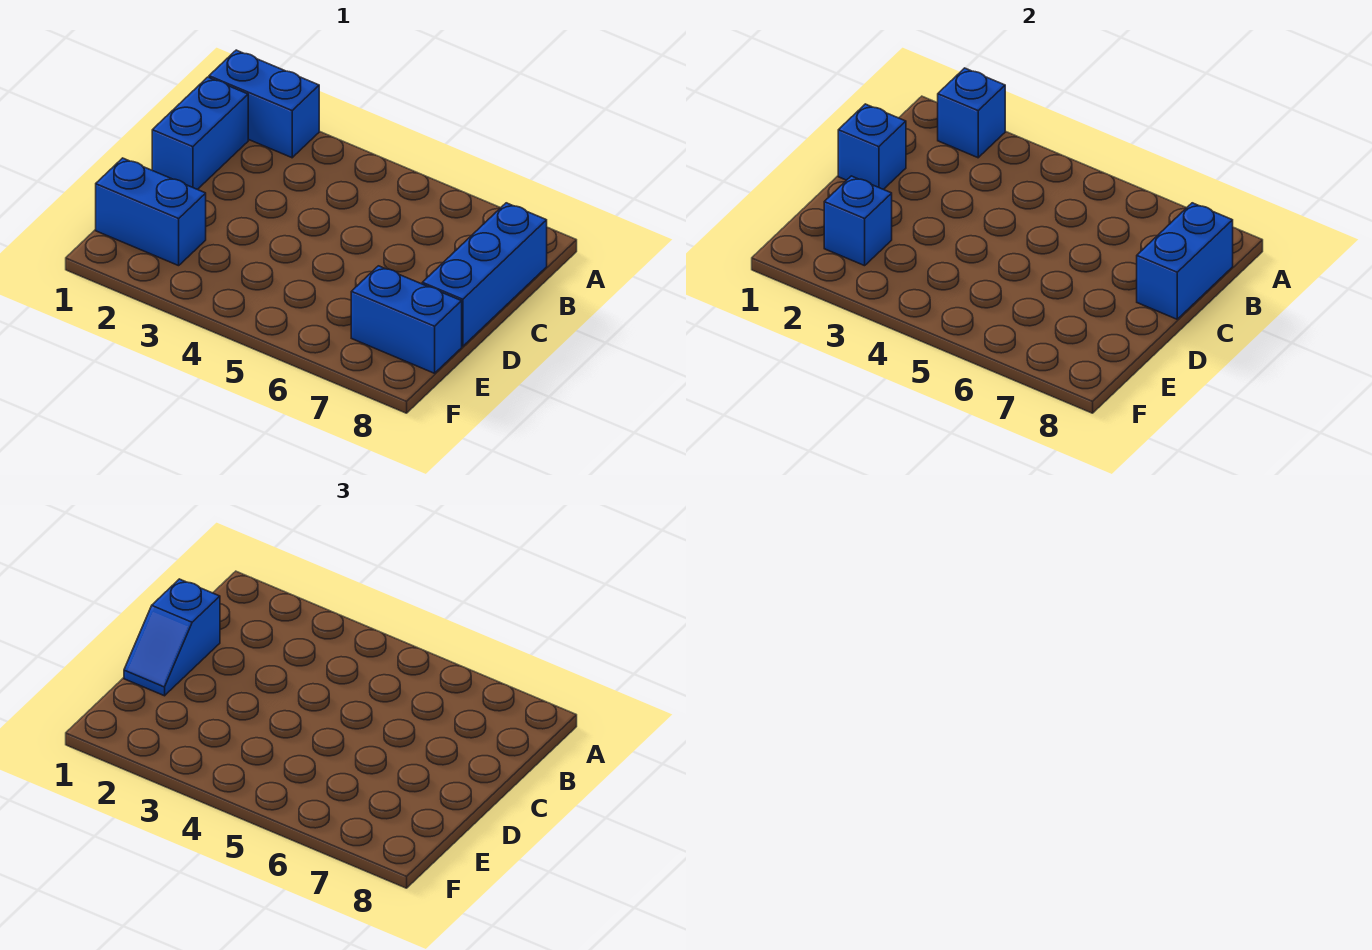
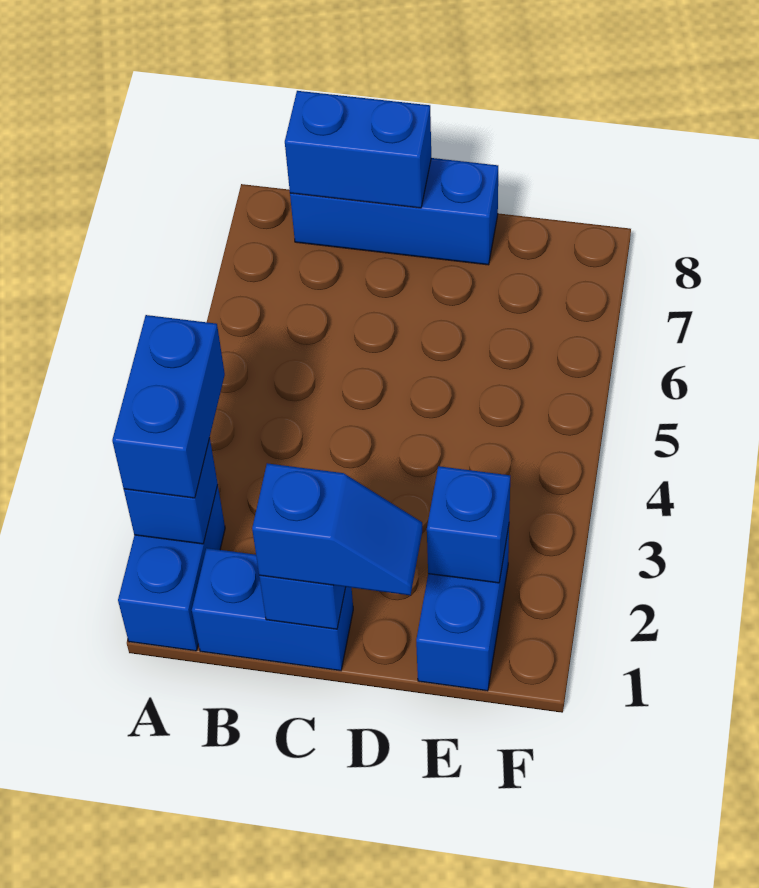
blue brick E7:E8 level 1 -> blue brick A2:A3 level 3

